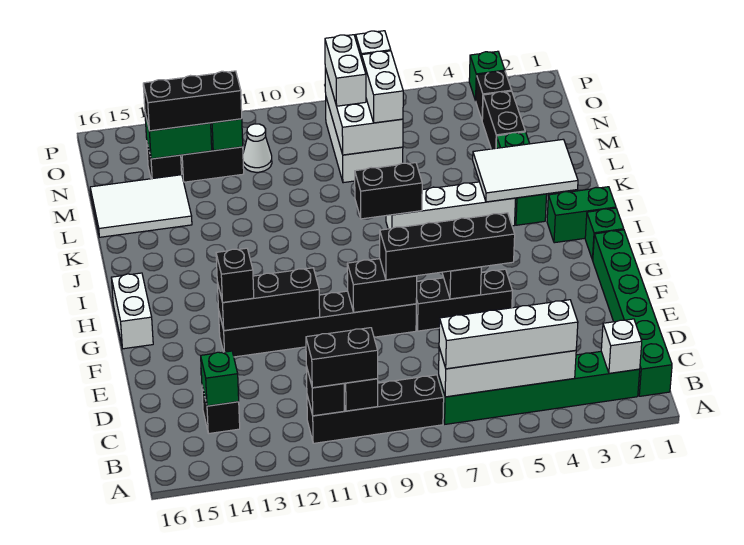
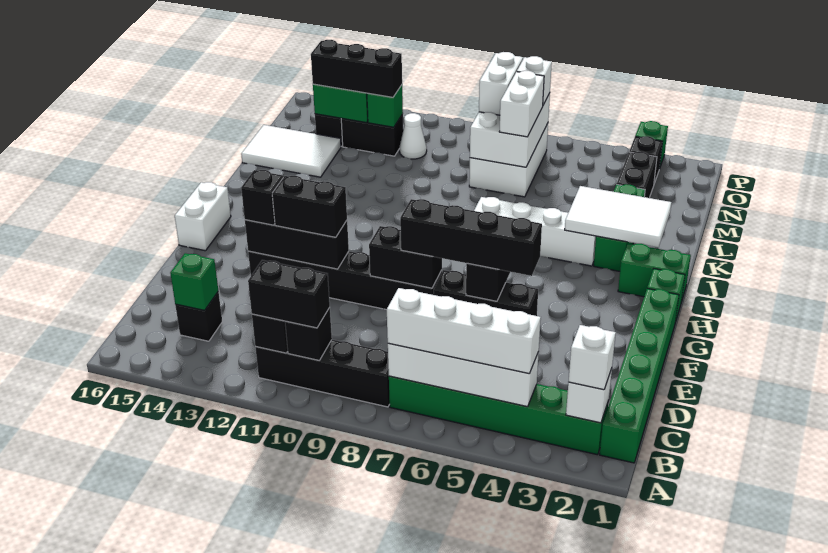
none -> white brick B2 level 3
black brick J7:J8 level 2 -> black brick F11:F12 level 3

